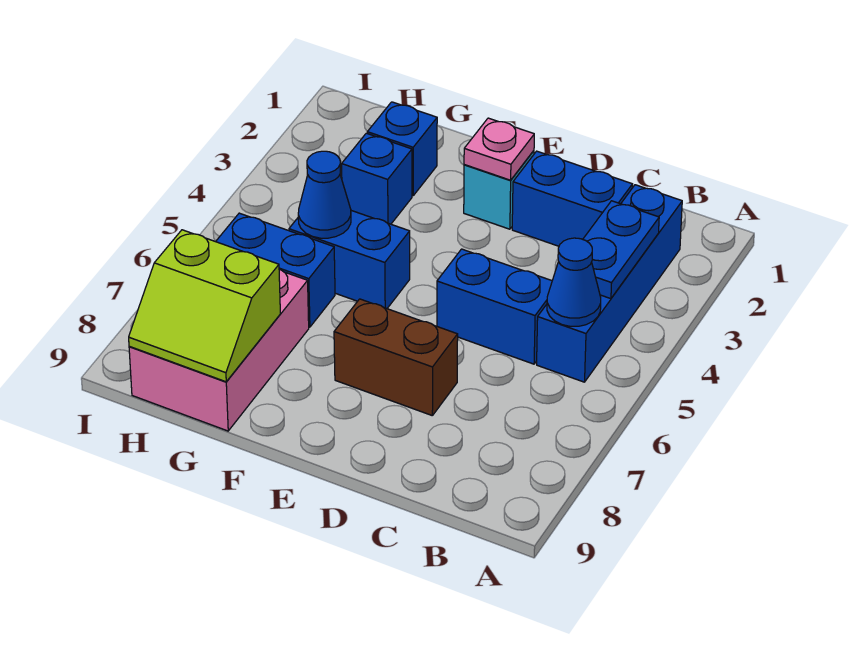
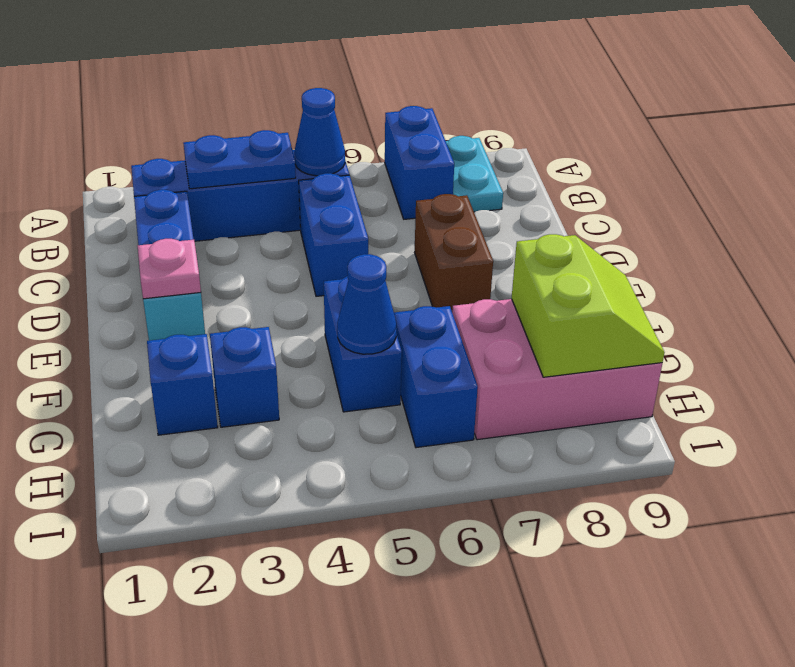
none -> blue brick A7:B7 level 1
none -> cyan plate A8:B8 level 1

